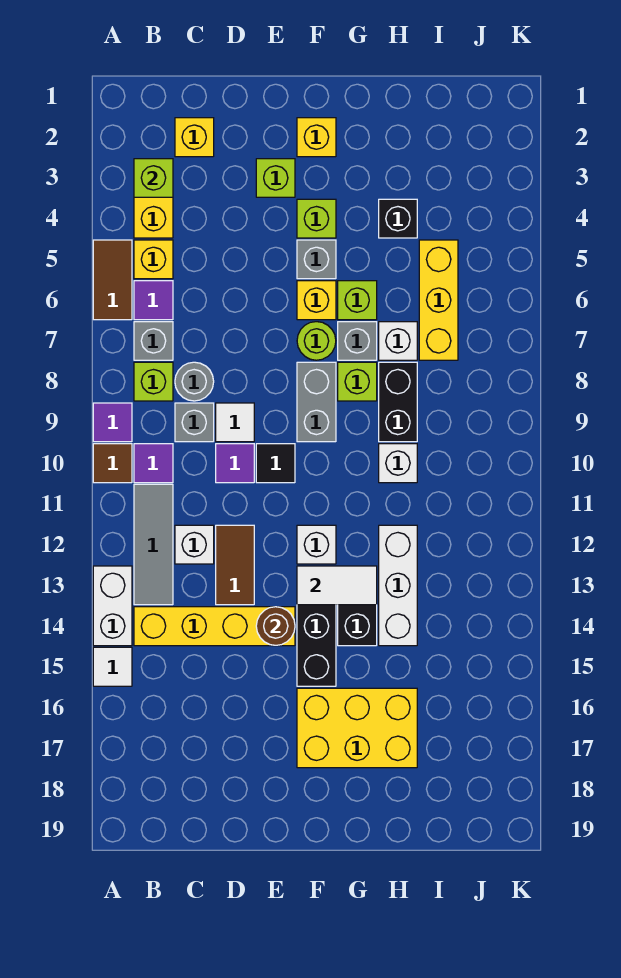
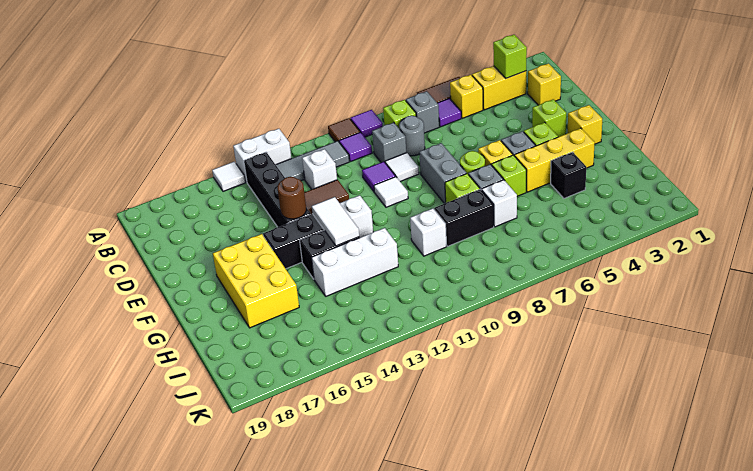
yellow brick B14:E14 level 1 -> black brick B14:E14 level 1
black tile E10 level 1 -> white tile E10 level 1
grey brick F8:F9 level 1 -> grey brick E8:F8 level 1
yellow brick I5:I7 level 1 -> yellow brick G3:G5 level 1

